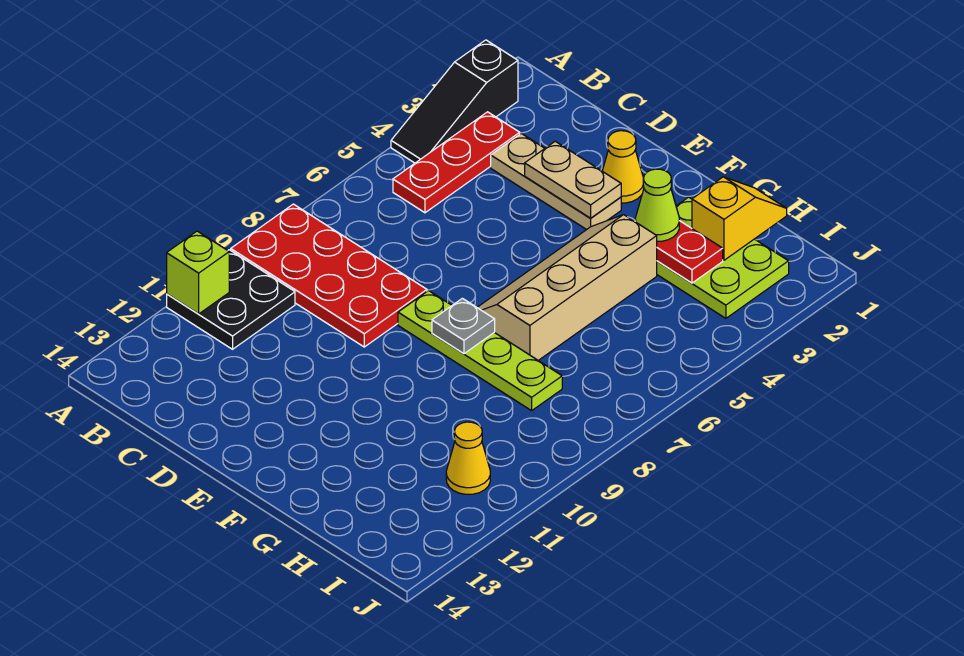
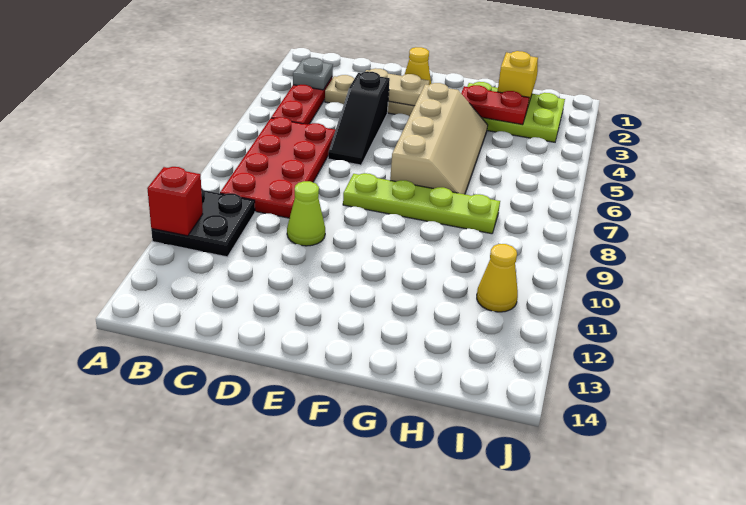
black slope A2:A4 level 1 top 2 -> black slope D4:D6 level 1 top 4
red plate A8:D9 level 1 -> red plate B6:C9 level 1
lime brick A11 level 2 -> red brick A11 level 2
tan slope F4:G7 level 1 top G -> tan slope F4:G7 level 1 top F
grey plate F8 level 2 -> grey plate B3 level 2
lime cone G3 level 3 -> lime cone D10 level 1

